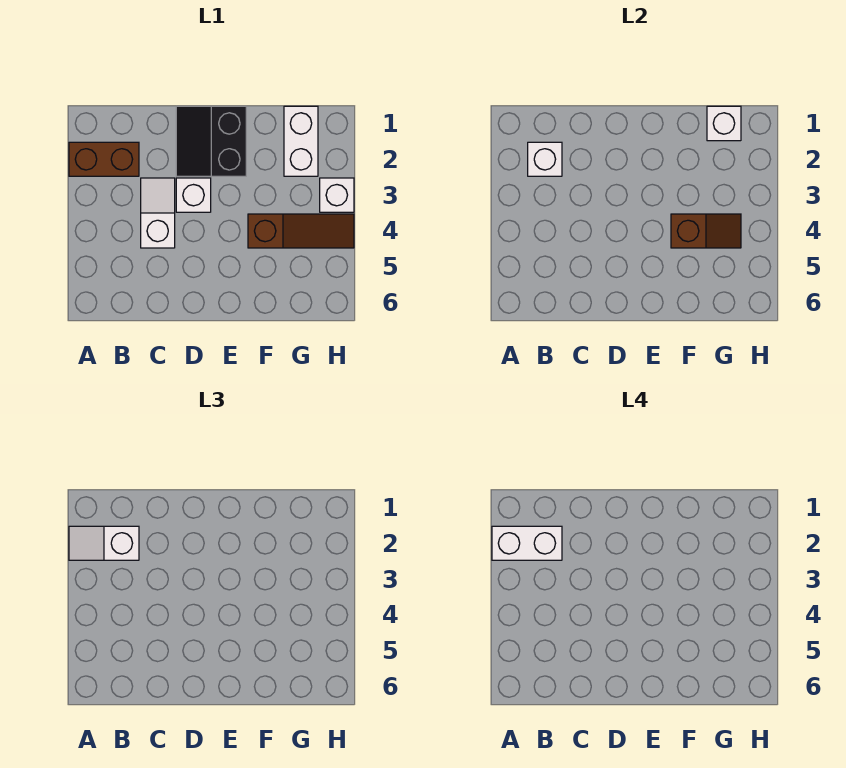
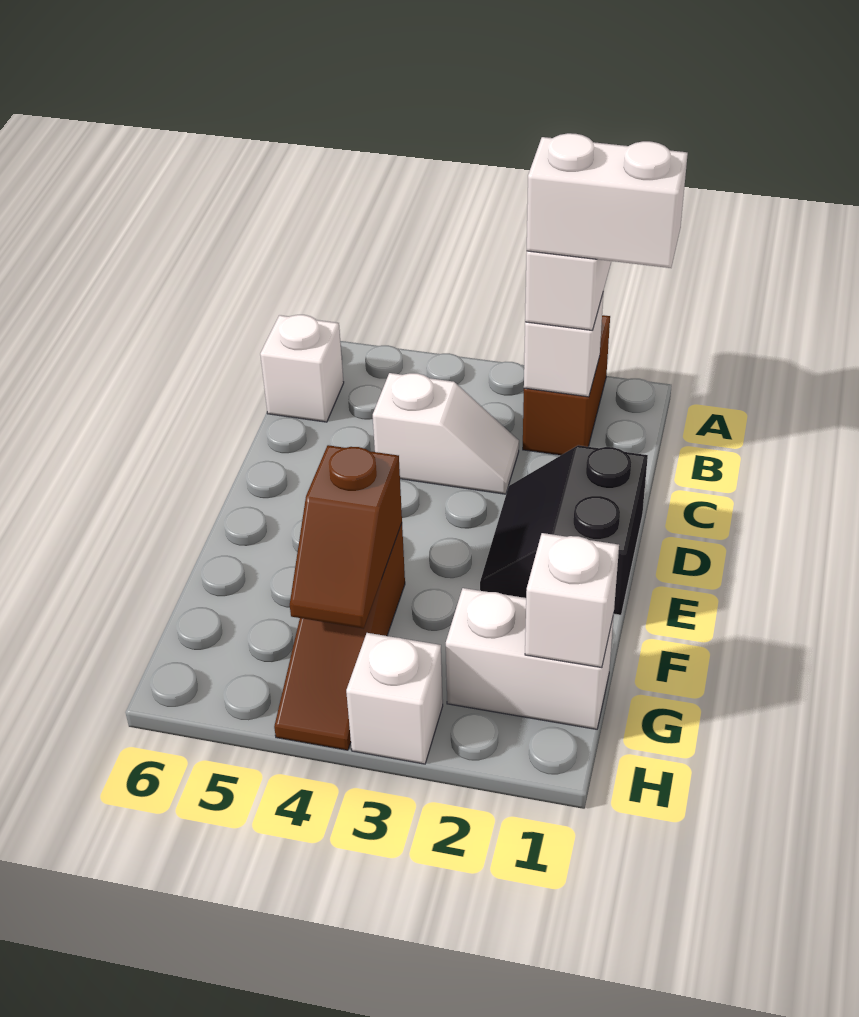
white brick A2:B2 level 4 -> white brick B1:B2 level 4
black slope D1:E2 level 1 top E -> black slope D1:E2 level 1 top 1
white brick D3 level 1 -> white brick B6 level 1

